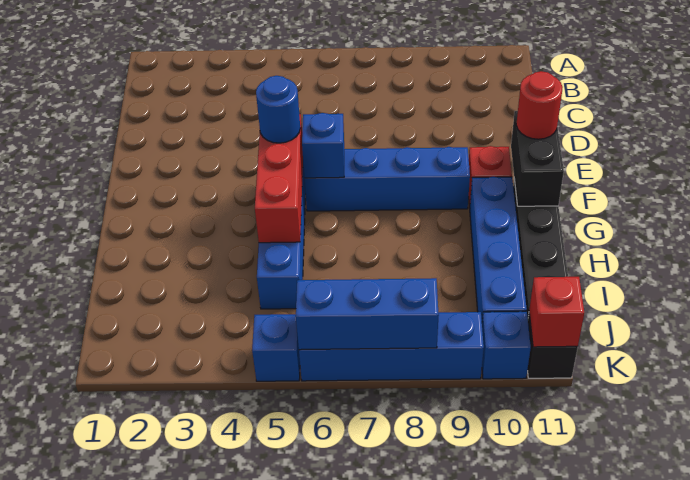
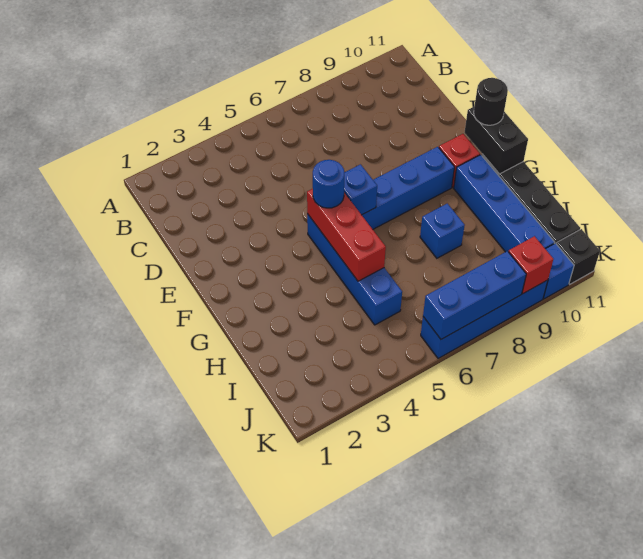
red round brick F11 level 3 -> black round brick F11 level 3
blue brick K5 level 1 -> blue brick H8 level 1
red brick K11 level 2 -> red brick K9 level 2

